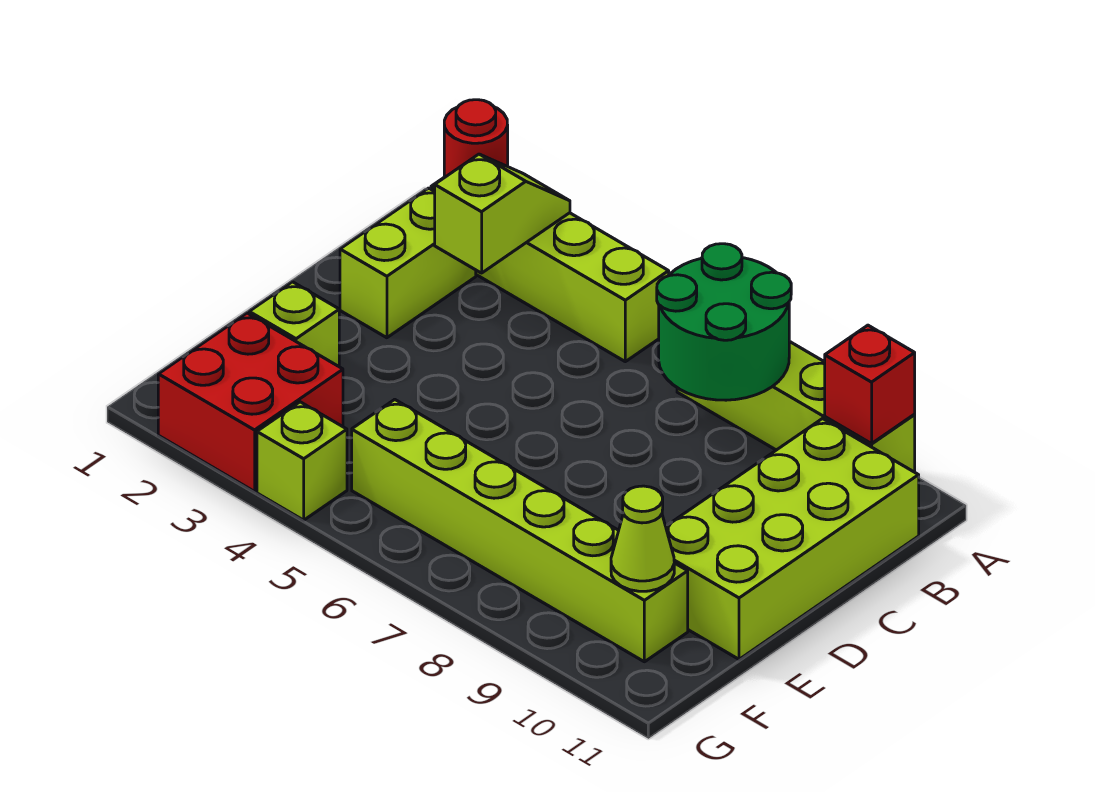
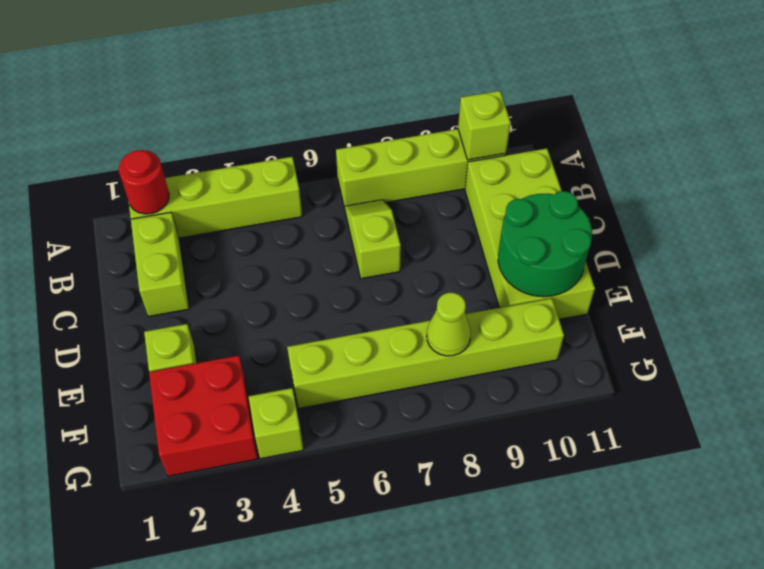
lime slope A3:B3 level 2 top B -> lime slope B7:C7 level 1 top C
green round brick A7:B8 level 2 -> green round brick D10:E11 level 2
red brick A10 level 2 -> lime brick A10 level 2
lime cone F10 level 2 -> lime cone F8 level 2

